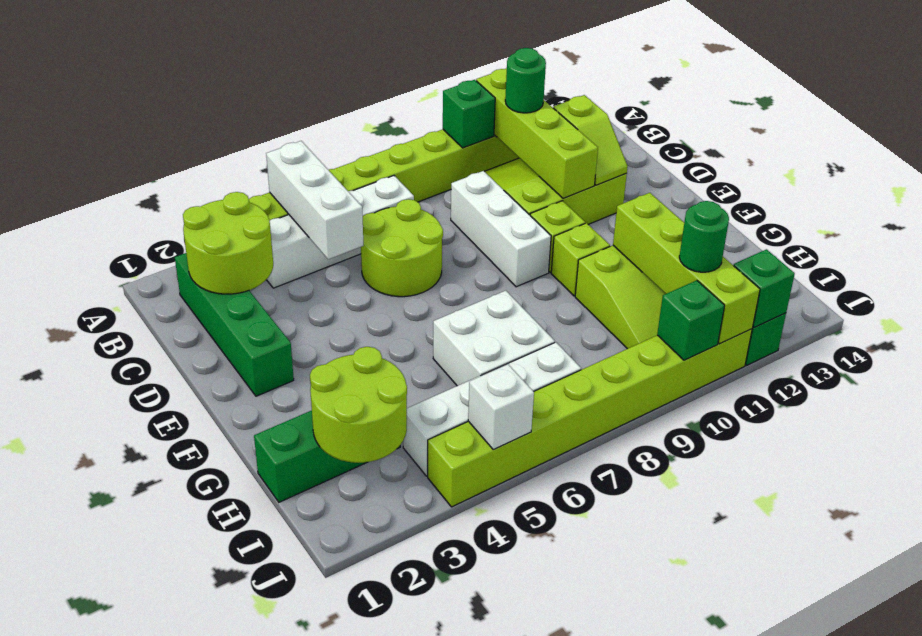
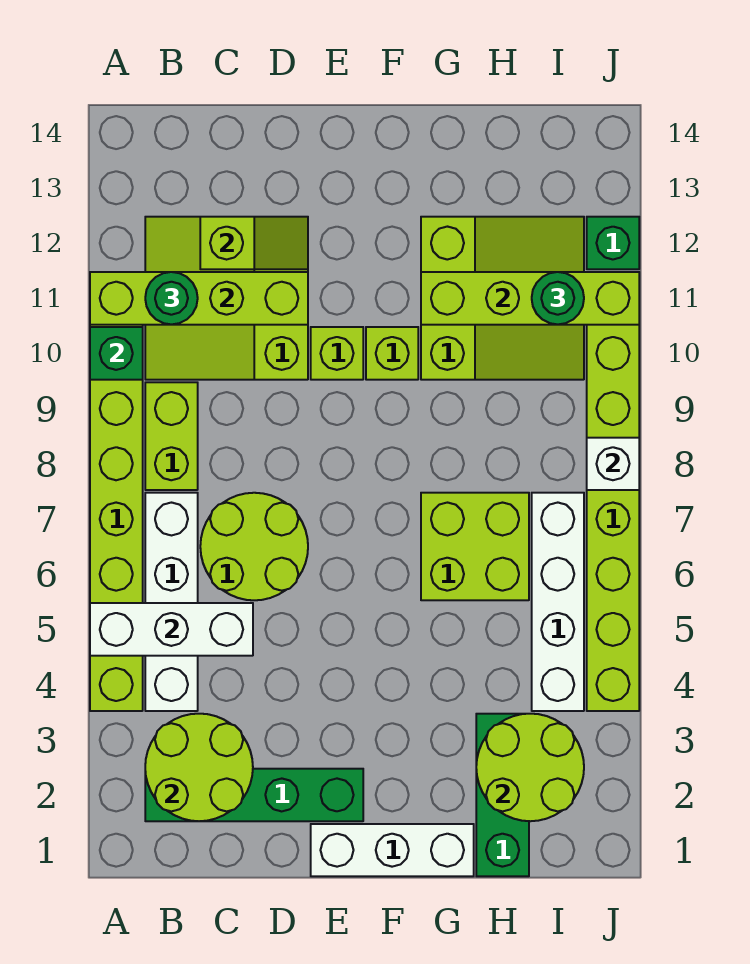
none -> lime brick B8:B9 level 1
white brick C9:E9 level 1 -> white brick E1:G1 level 1
white brick G6:H7 level 1 -> lime brick G6:H7 level 1
white brick J5 level 2 -> white brick J8 level 2
green brick J10 level 2 -> none
green brick J12 level 2 -> none

